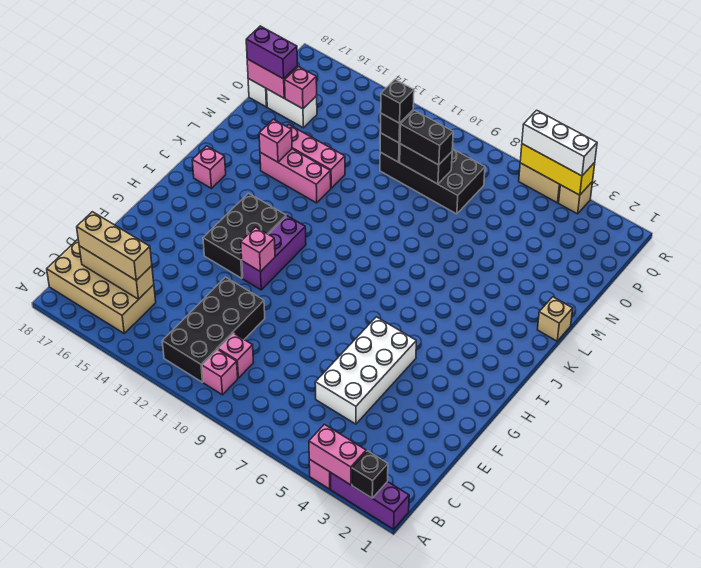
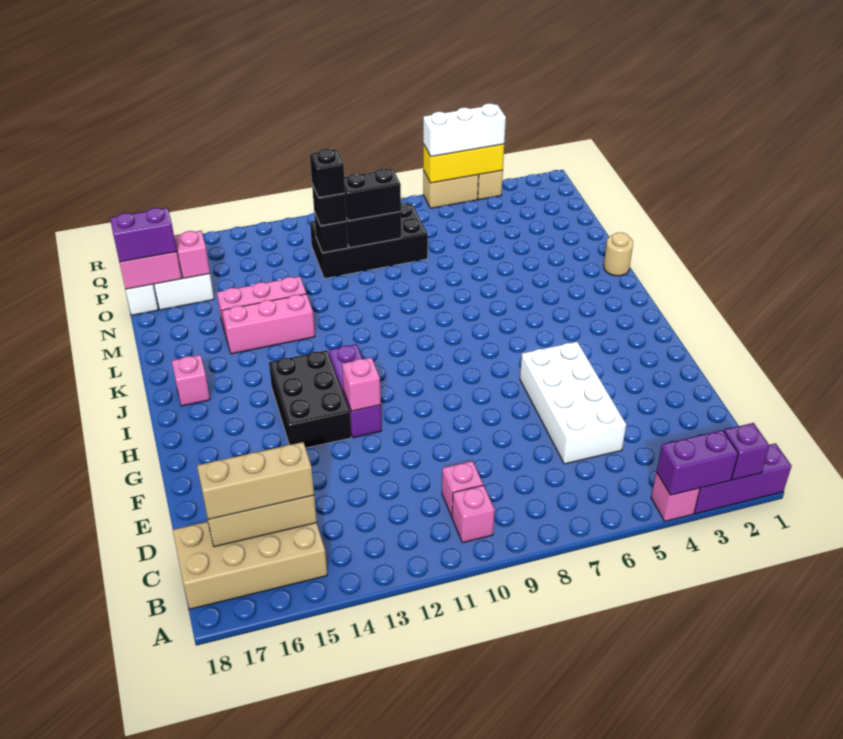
black brick A2 level 2 -> purple brick A2 level 2
pink brick A3:A4 level 2 -> purple brick A3:A4 level 2
black brick B11:E12 level 1 -> none
tan brick L1 level 1 -> tan round brick L1 level 1
pink brick L15 level 2 -> none

